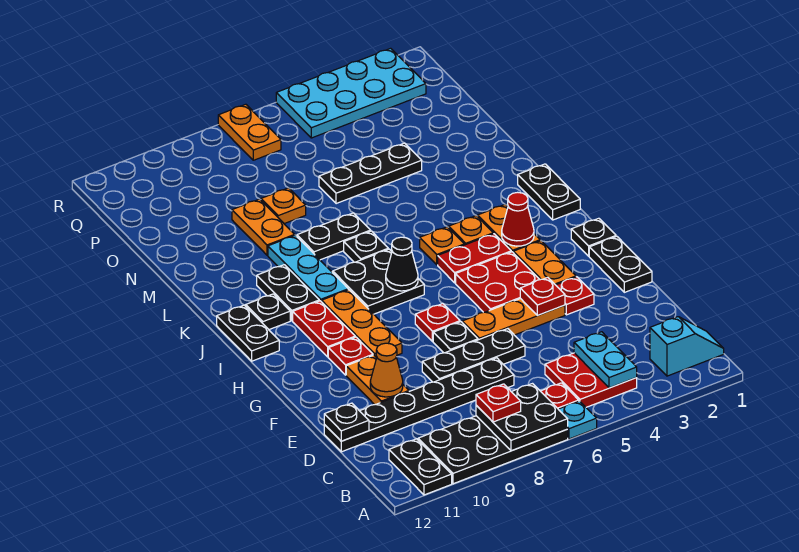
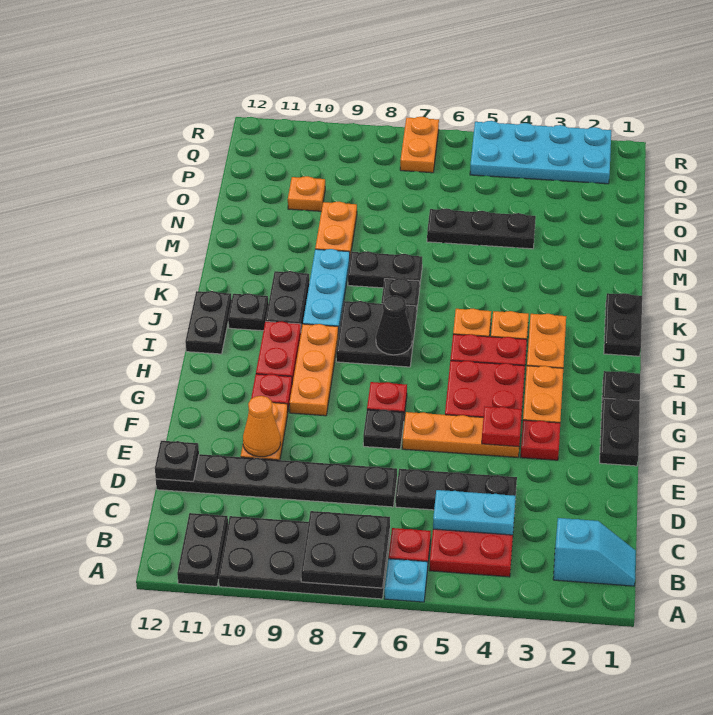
cyan plate B4:C4 level 2 -> cyan plate C4:C5 level 2
red plate B8 level 3 -> none
black plate E6:E8 level 1 -> black plate D4:D6 level 1
red cone I3 level 2 -> none
orange plate N8 level 1 -> orange plate O10 level 1

